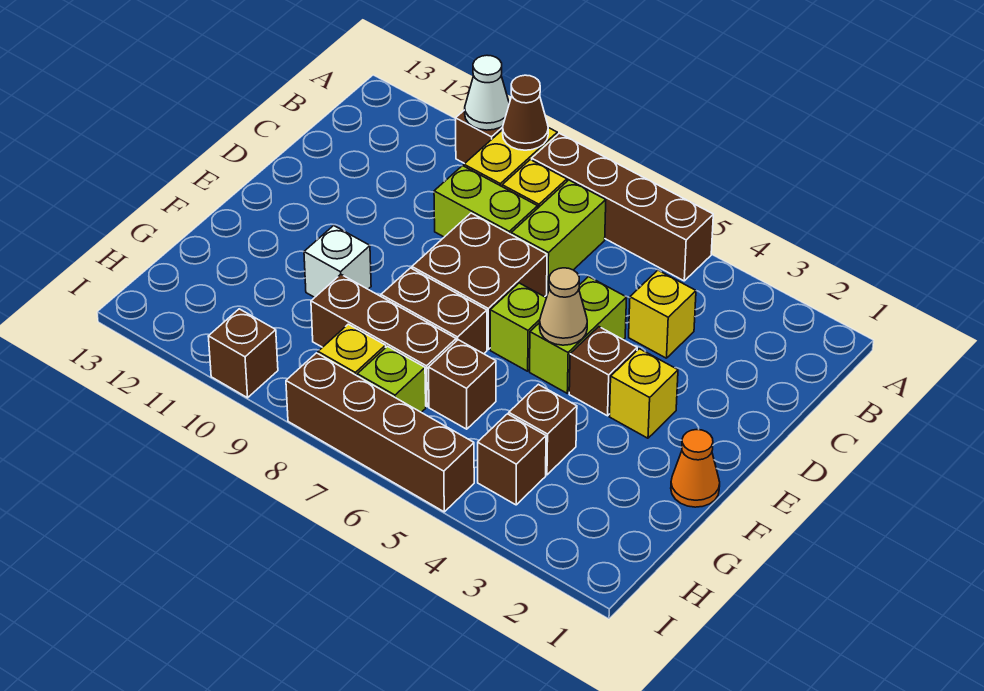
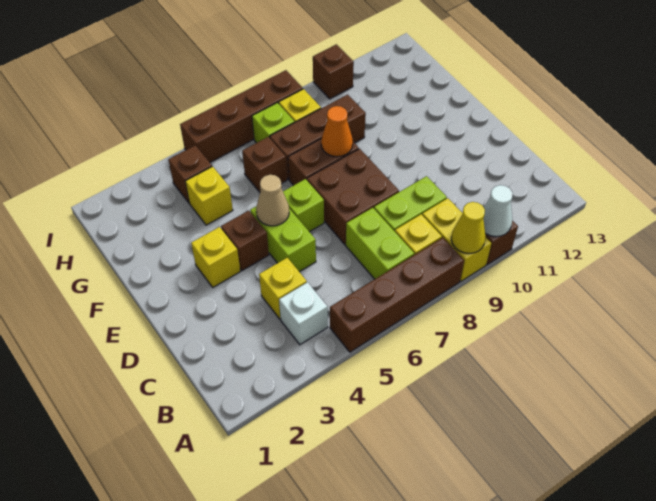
brown cone A9 level 2 -> yellow cone A9 level 2
orange cone F1 level 1 -> orange cone F8 level 2
white brick F10 level 1 -> white brick B4 level 1
brown brick G4 level 1 -> yellow brick G4 level 1

